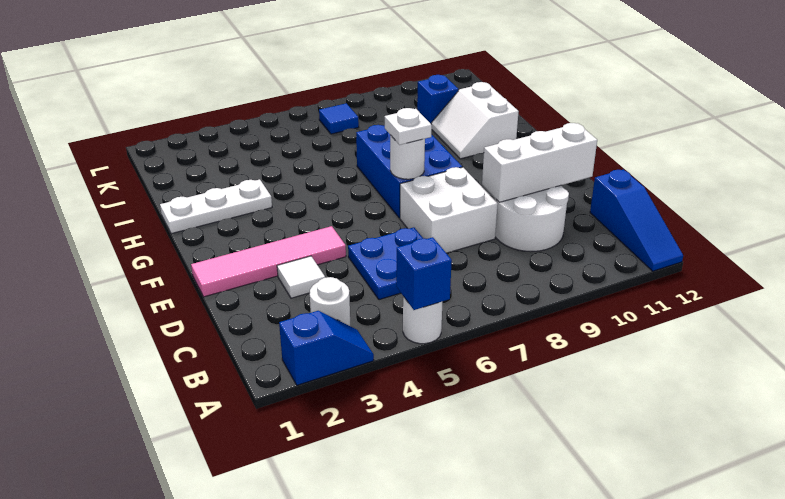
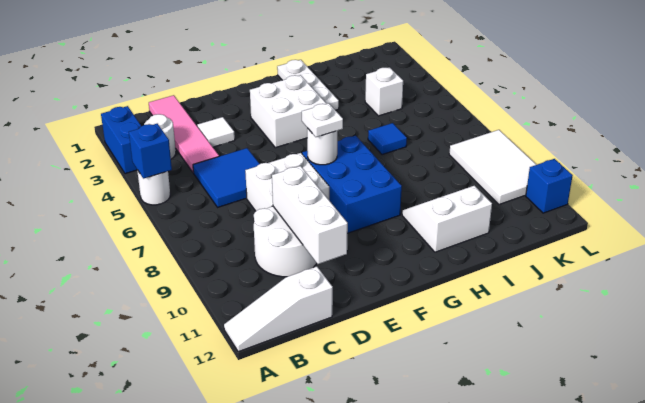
blue slope A2:A3 level 1 top 2 -> blue brick A2:A3 level 1
blue slope A12:C12 level 1 top C -> white slope A12:C12 level 1 top C
blue plate C5:D6 level 1 -> blue tile C5:D6 level 1
pink tile E1:E4 level 1 -> pink tile C1:C4 level 1
none -> white brick F3:G4 level 1
blue brick F7:H8 level 1 -> blue brick F7:G9 level 1
none -> white brick J4 level 1
blue brick J10 level 1 -> blue brick L11 level 1
blue tile K7 level 1 -> blue tile I6 level 1
none -> white tile K8:L10 level 1

